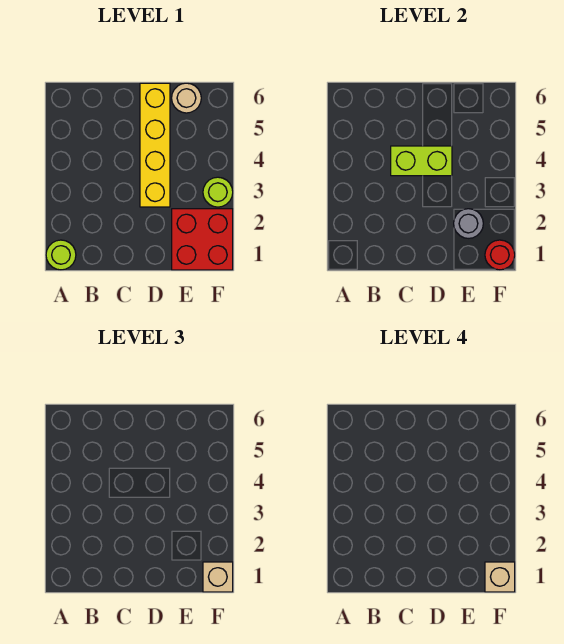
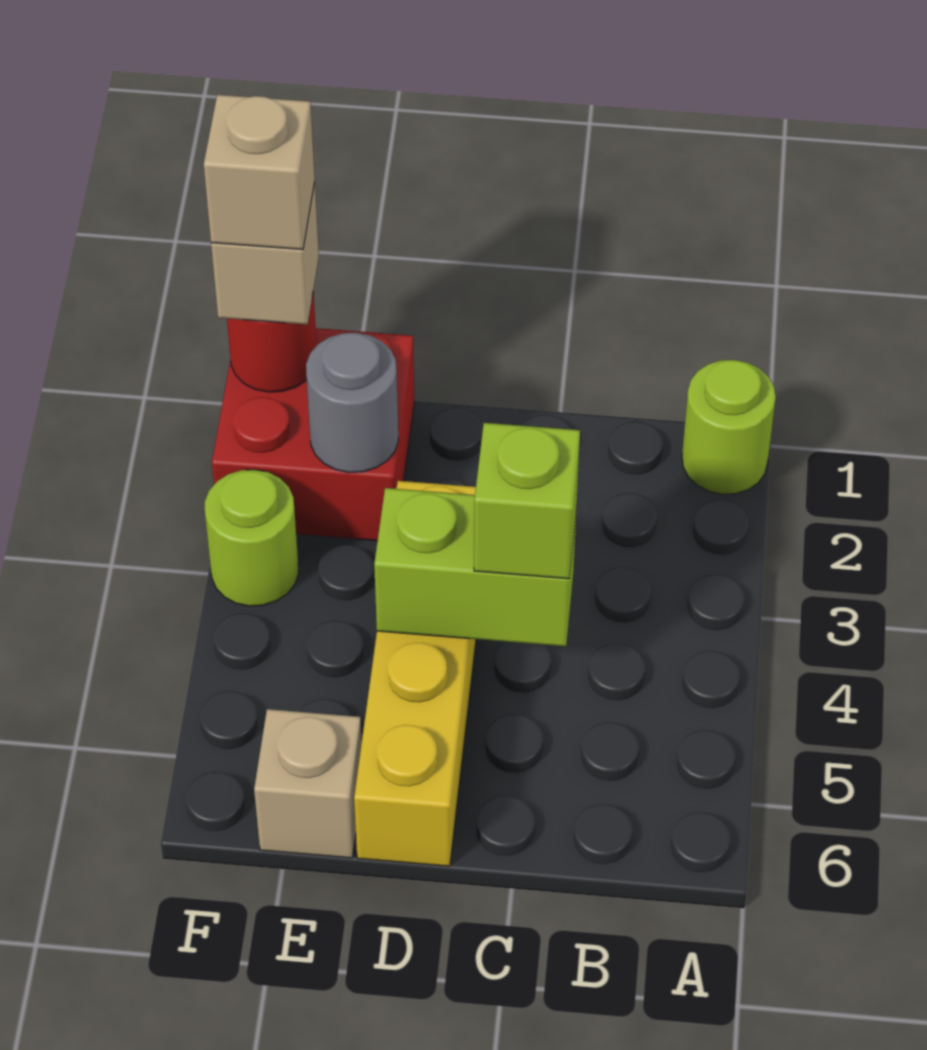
none -> lime brick C4 level 3
tan round brick E6 level 1 -> tan brick E6 level 1

